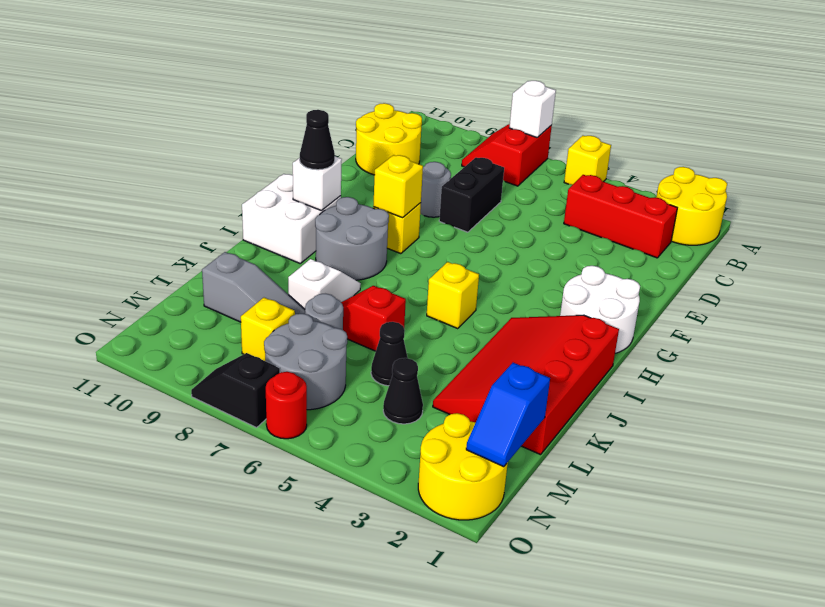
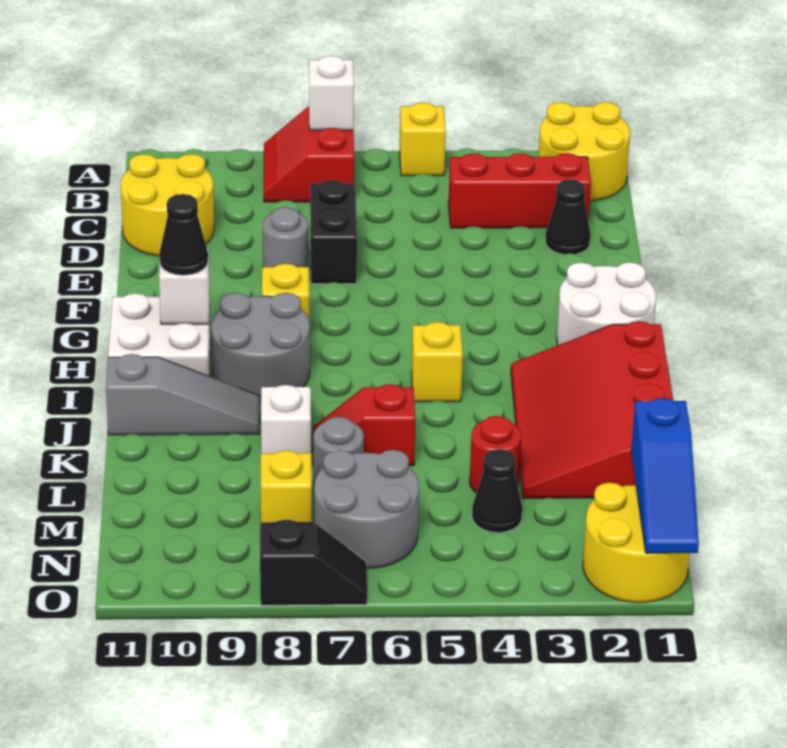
yellow brick G8 level 2 -> none
black cone L5 level 1 -> black cone D2 level 1
grey slope L8:L10 level 1 top 10 -> grey slope J9:J11 level 1 top 11
blue slope M1:N1 level 2 top M -> blue slope M1:O1 level 2 top M
red round brick O6 level 1 -> red round brick L4 level 1
black slope O7:O8 level 1 top 7 -> black slope O7:O8 level 1 top 8

